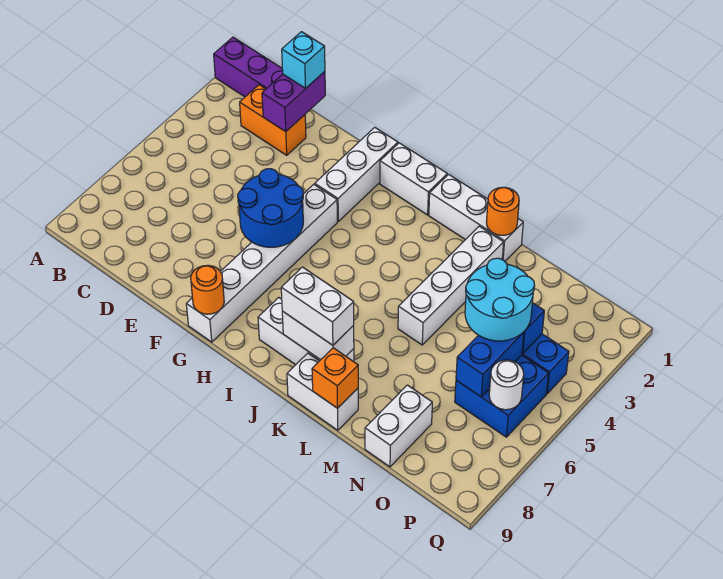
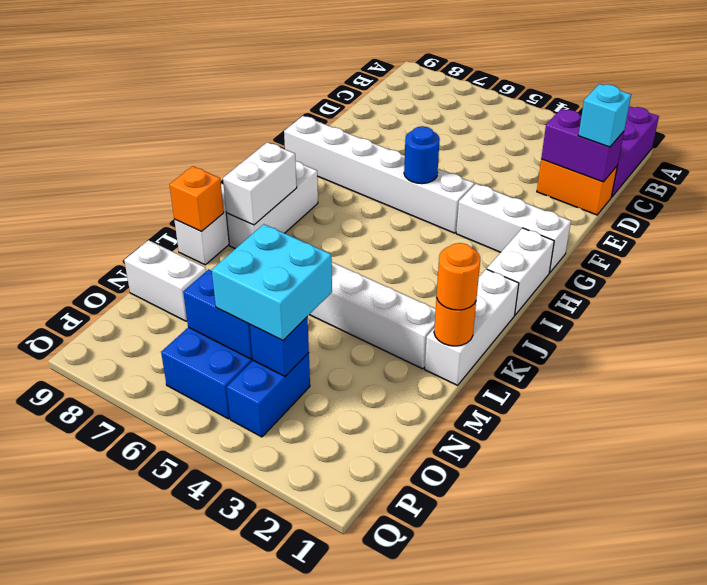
orange brick C2:D2 level 1 -> orange brick D1:D2 level 1
blue round brick F5:G6 level 2 -> blue round brick G5 level 2
orange round brick G9 level 2 -> orange round brick L1 level 3
white brick J8:K8 level 3 -> none
cyan round brick N4:O5 level 3 -> cyan brick N4:O5 level 3
white round brick P6 level 2 -> none

